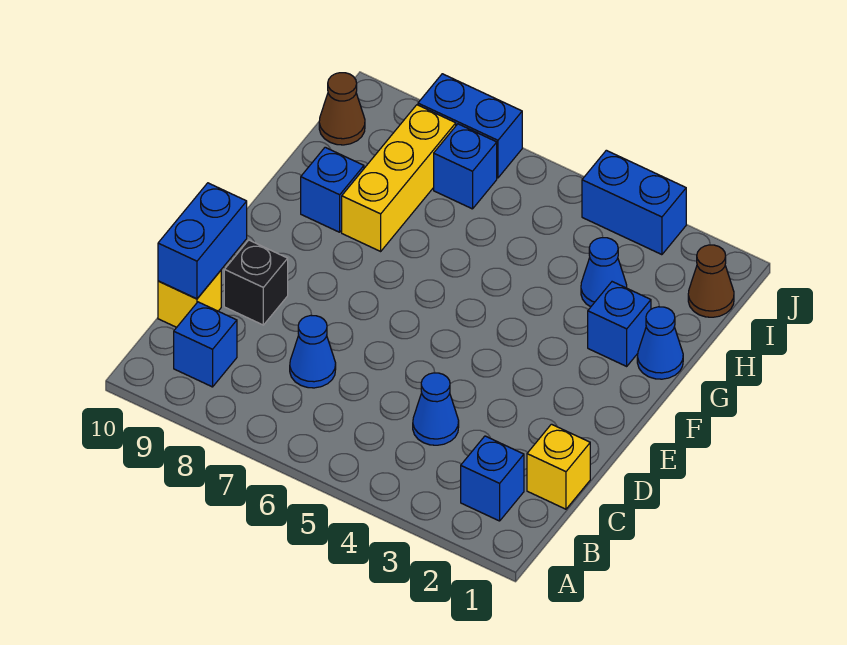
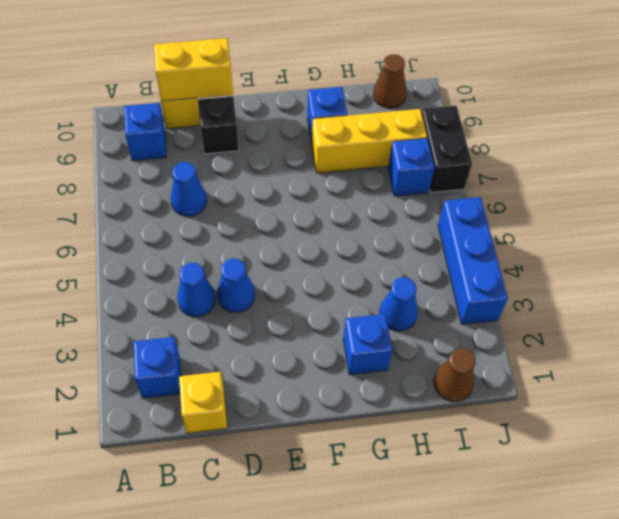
blue brick C10:D10 level 2 -> yellow brick C10:D10 level 2
blue cone G1 level 1 -> blue cone D4 level 1
blue brick J3:J4 level 1 -> blue brick J3:J5 level 1
blue brick J7:J8 level 1 -> black brick J7:J8 level 1

